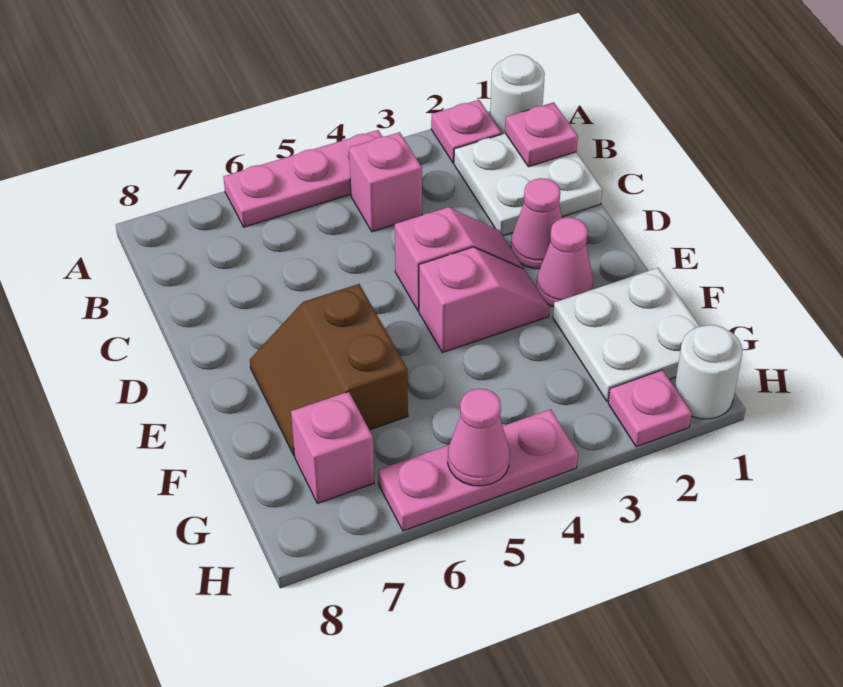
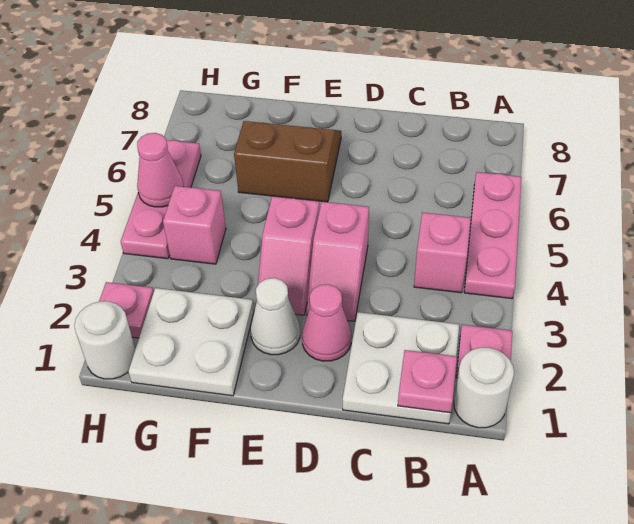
pink cone E2 level 1 -> white cone E2 level 1
pink brick G7 level 1 -> pink brick G4 level 1

